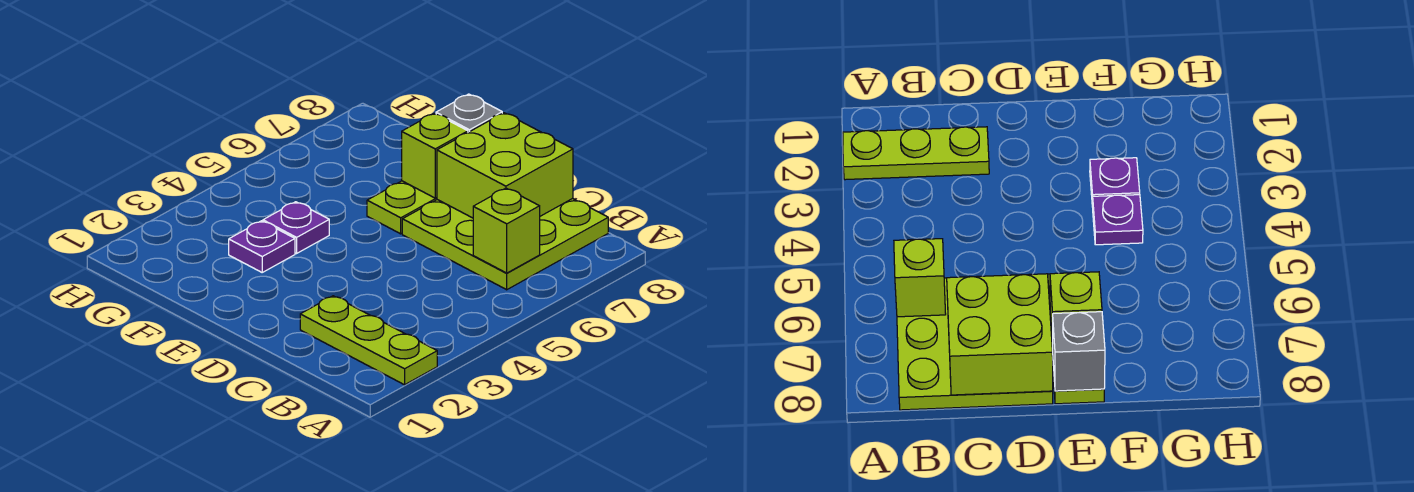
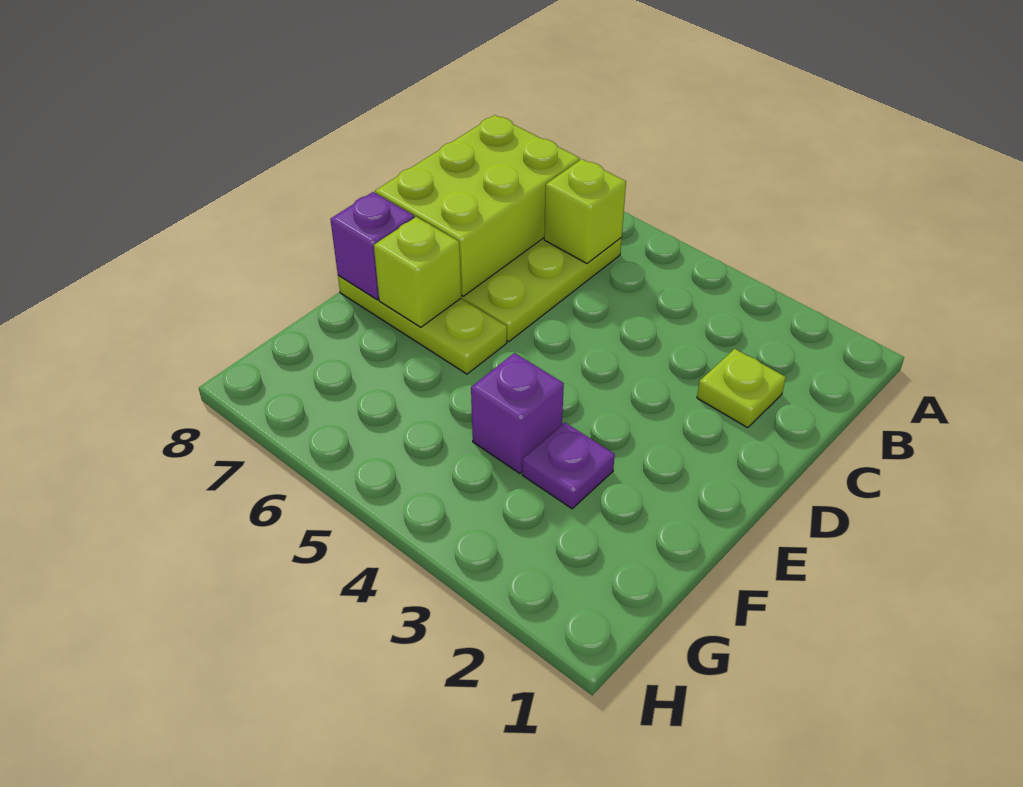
lime plate A2:C2 level 1 -> lime plate C2 level 1
lime brick C7:D8 level 2 -> lime brick B7:D8 level 2
grey brick E8 level 2 -> purple brick E8 level 2
purple plate F4 level 1 -> purple brick F4 level 1

